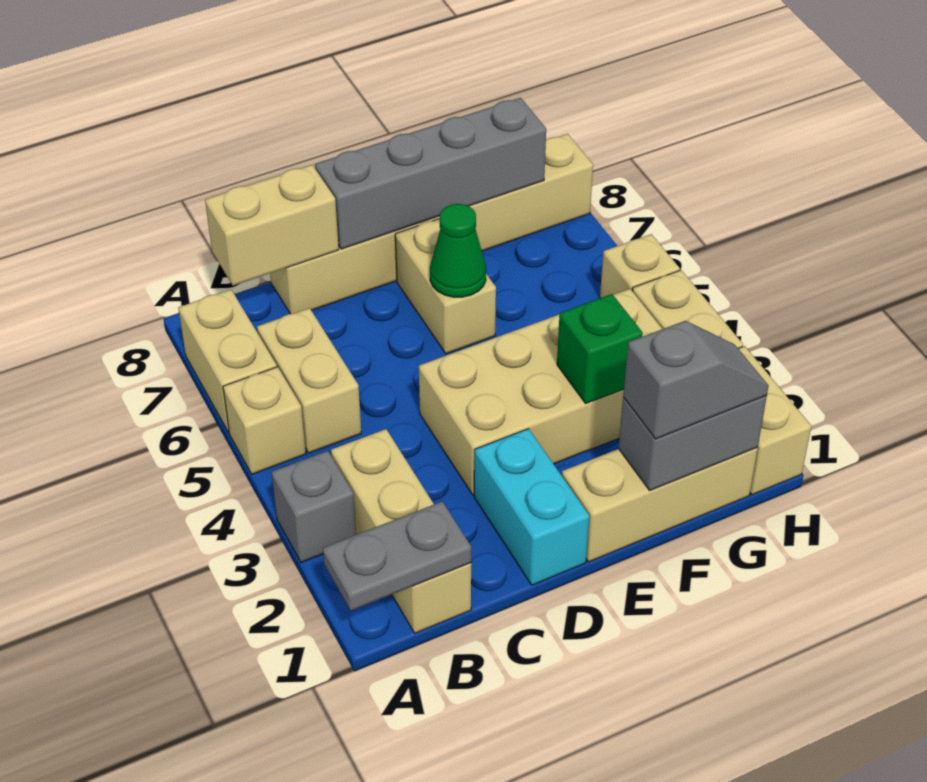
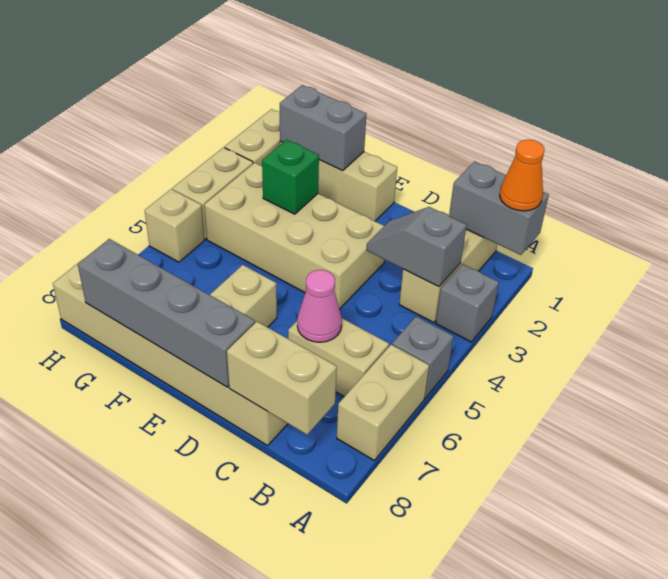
grey plate A1:B1 level 2 -> grey brick A1:B1 level 2
none -> orange cone A1 level 3
tan brick A5 level 1 -> grey brick A5 level 1
tan brick B5:B6 level 1 -> tan brick B6:C6 level 1
none -> pink cone C6 level 2
cyan brick D1:D2 level 1 -> none
green cone E6 level 2 -> none
grey slope F1:G1 level 3 top F -> grey slope B3:C3 level 2 top B

